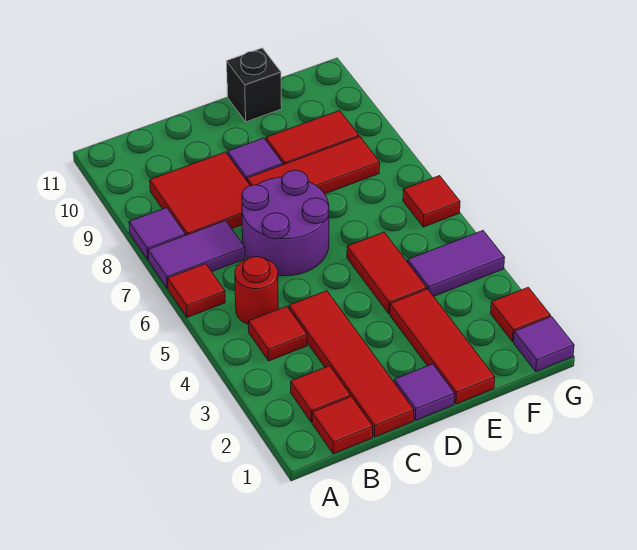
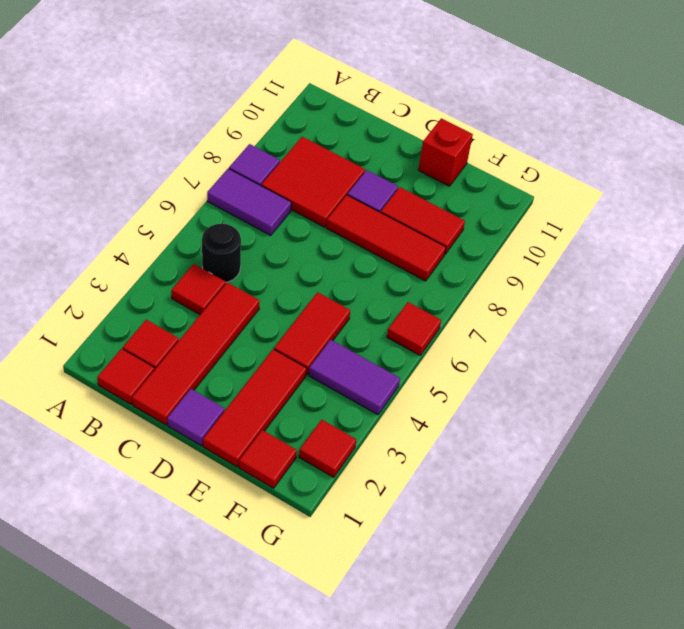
red tile A6 level 1 -> red tile F1 level 1
red round brick B5 level 1 -> black round brick B5 level 1
purple round brick C6:D7 level 1 -> none
black brick E11 level 1 -> red brick E11 level 1
purple tile G1 level 1 -> none

